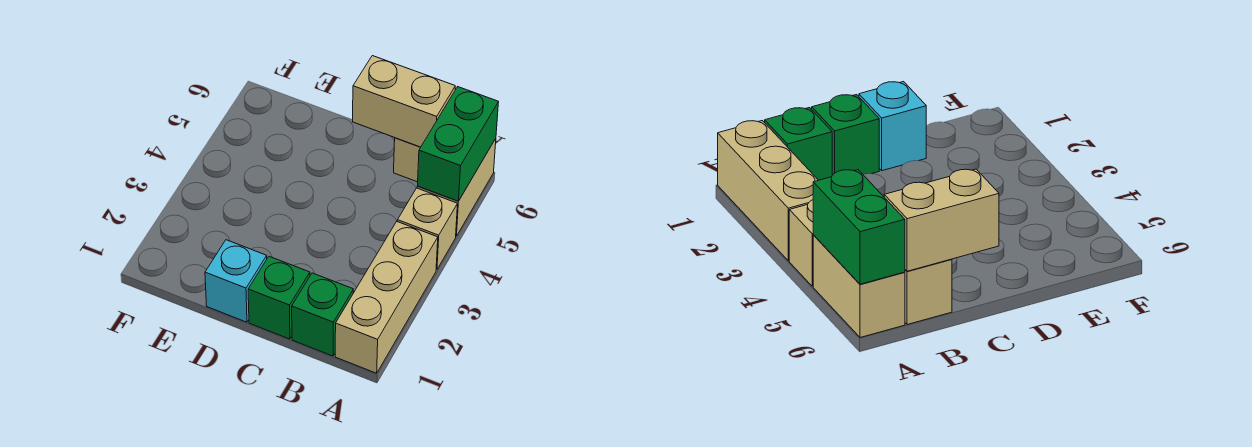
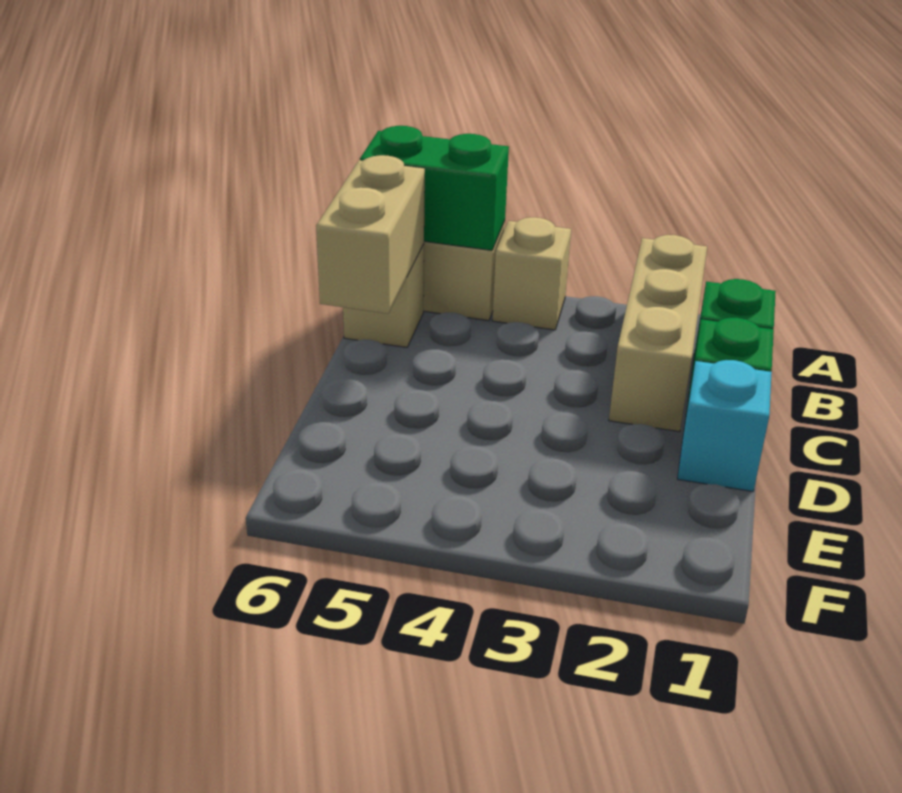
tan brick A1:A3 level 1 -> tan brick A2:C2 level 1

